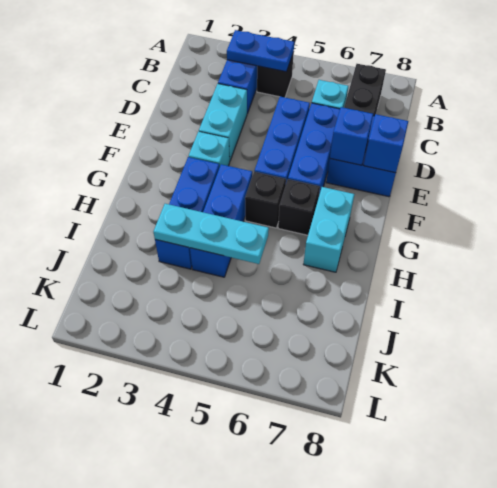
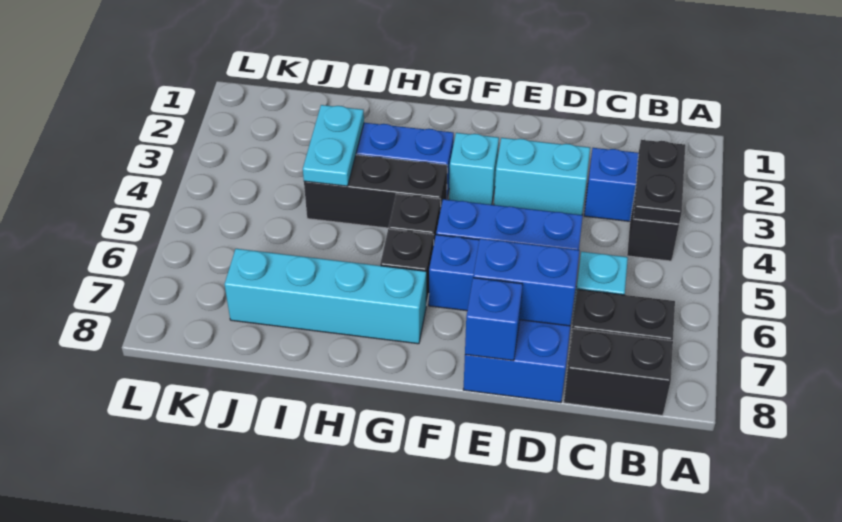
blue plate B3:B4 level 2 -> black plate B3:B4 level 2
none -> black brick B8:C8 level 1
blue brick E7 level 2 -> blue brick D7:E7 level 2
blue brick G4:I4 level 1 -> black brick G4:I4 level 1
cyan brick G7:H7 level 1 -> cyan brick G7:J7 level 1
cyan plate I3:I5 level 2 -> cyan plate I3:I4 level 2

